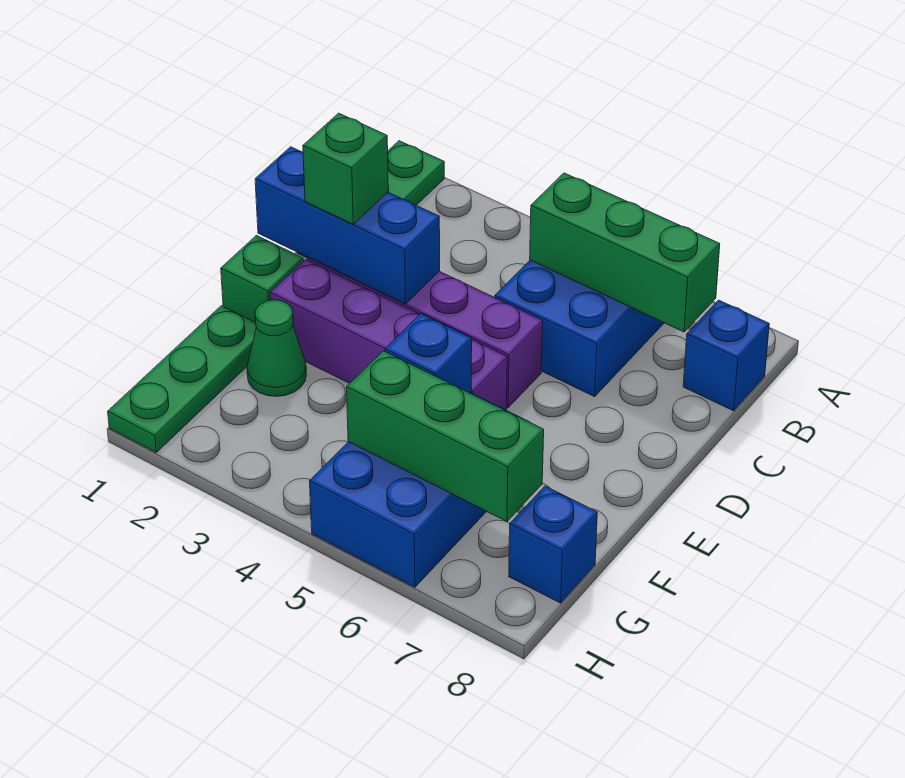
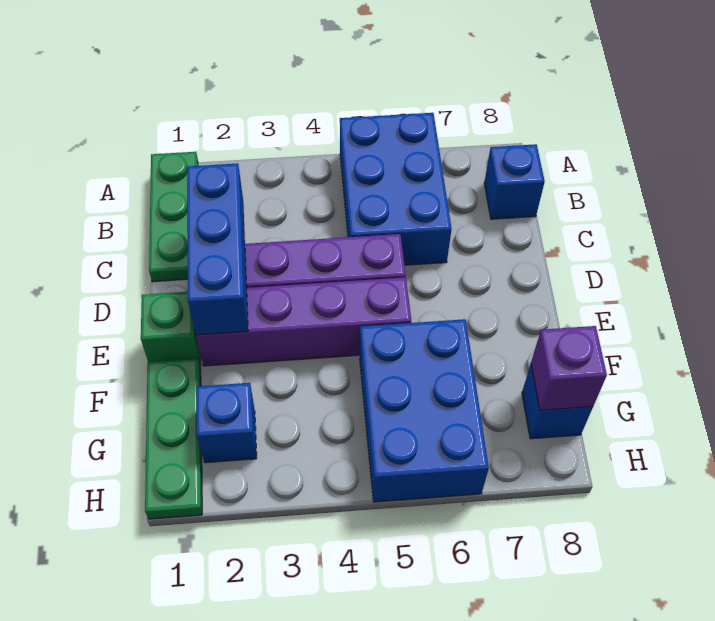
green brick B5:B7 level 2 -> none
blue brick D1:D3 level 2 -> blue brick C2:E2 level 2
green brick D2 level 3 -> none
green cone F2 level 1 -> none
blue brick F5 level 2 -> blue brick G2 level 1
green brick G5:G7 level 2 -> none
none -> purple brick G8 level 2

